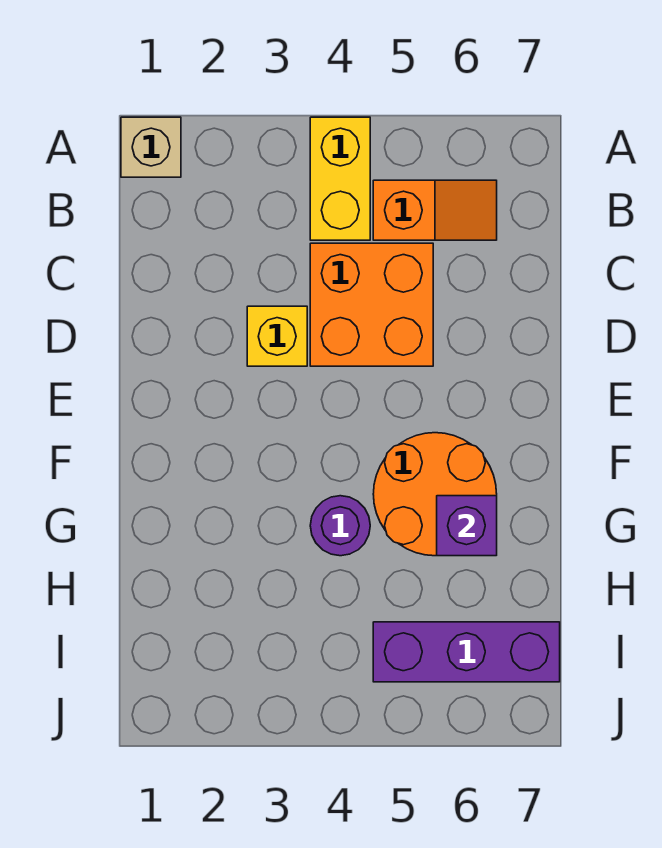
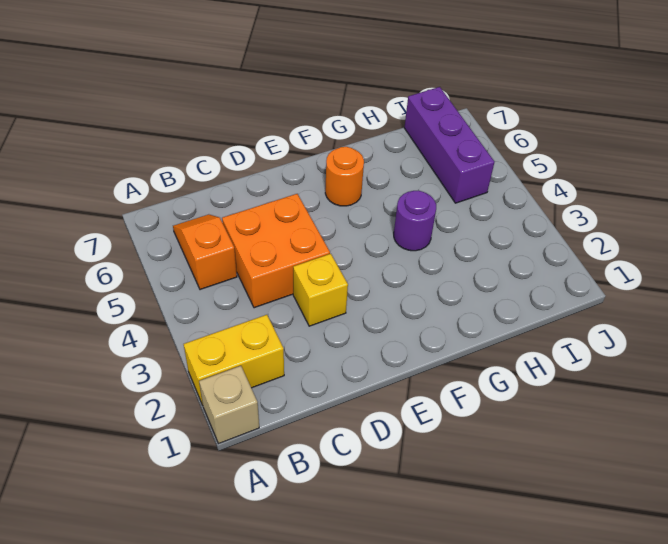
yellow brick A4:B4 level 1 -> yellow brick A2:B2 level 1
orange round brick F5:G6 level 1 -> orange round brick F6 level 1
purple brick G6 level 2 -> none

